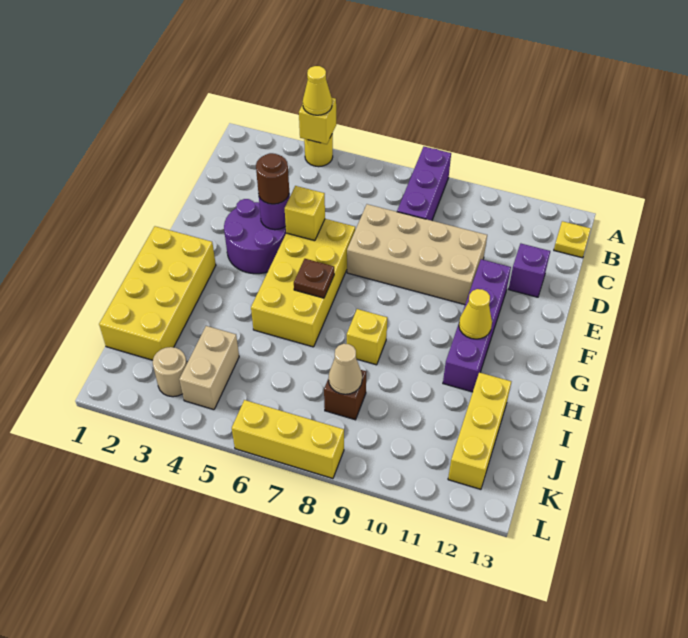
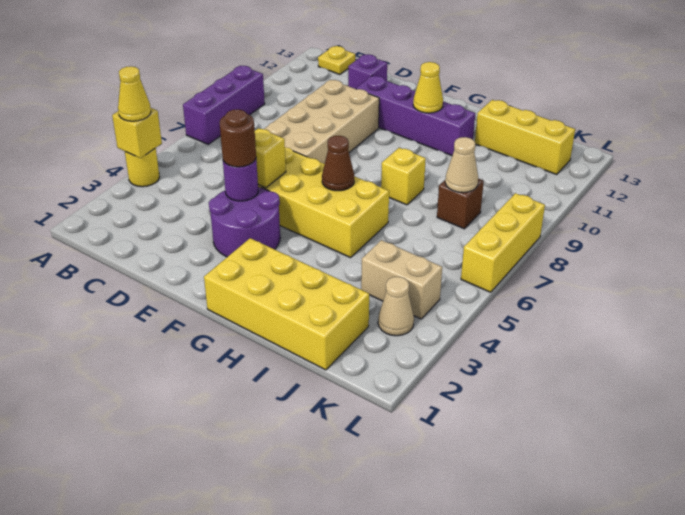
purple brick A8:C8 level 1 -> purple brick A7:A9 level 1
brown plate G6 level 2 -> brown cone G6 level 2
tan round brick K3 level 1 -> tan cone K3 level 1

